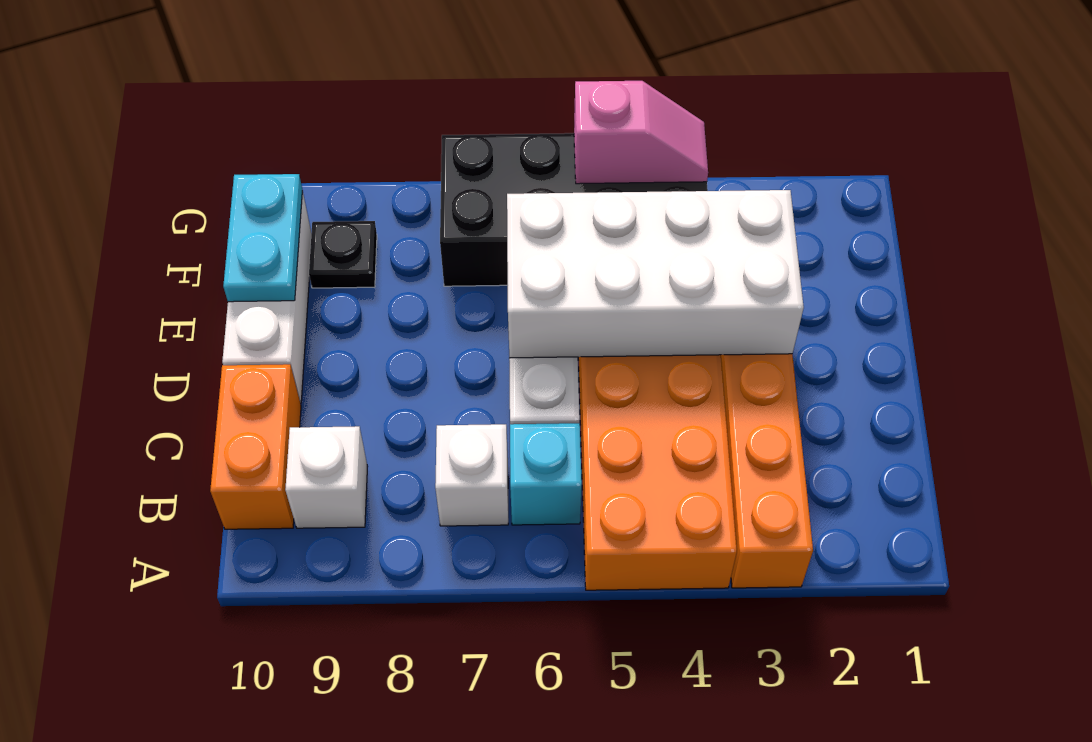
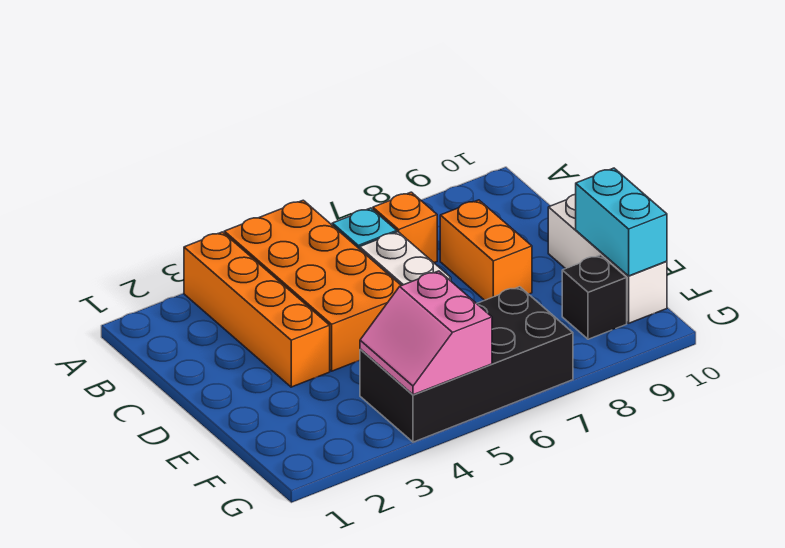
white brick B7 level 1 -> orange brick B7 level 1
white brick B9 level 1 -> none
orange brick B10:C10 level 1 -> orange brick C8:D8 level 1
white brick D3:E6 level 2 -> none
cyan plate E10:F10 level 2 -> cyan brick E10:F10 level 2
black plate F9 level 1 -> black brick F9 level 1
pink slope G4:G5 level 2 top 5 -> pink slope F4:G5 level 2 top 5

